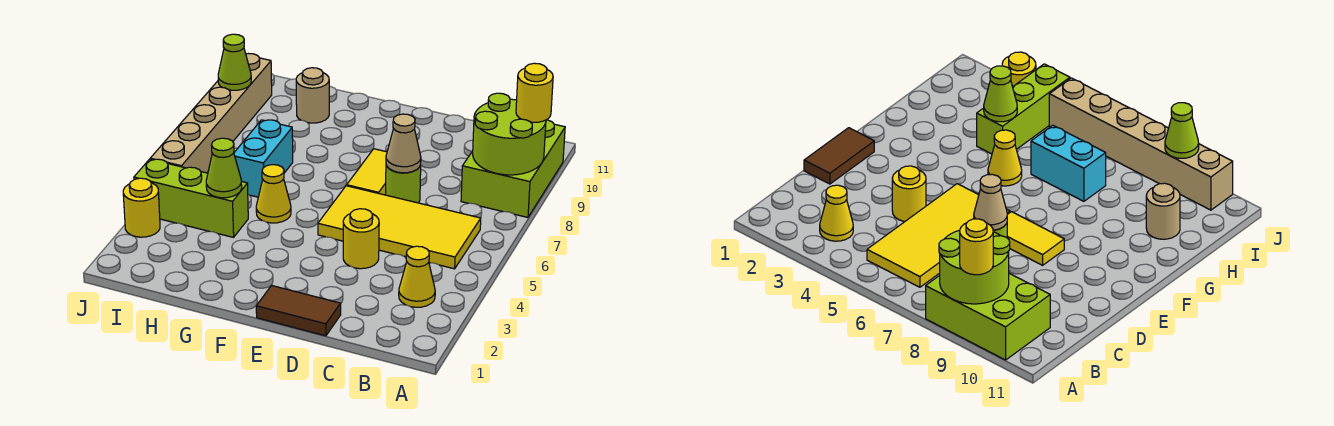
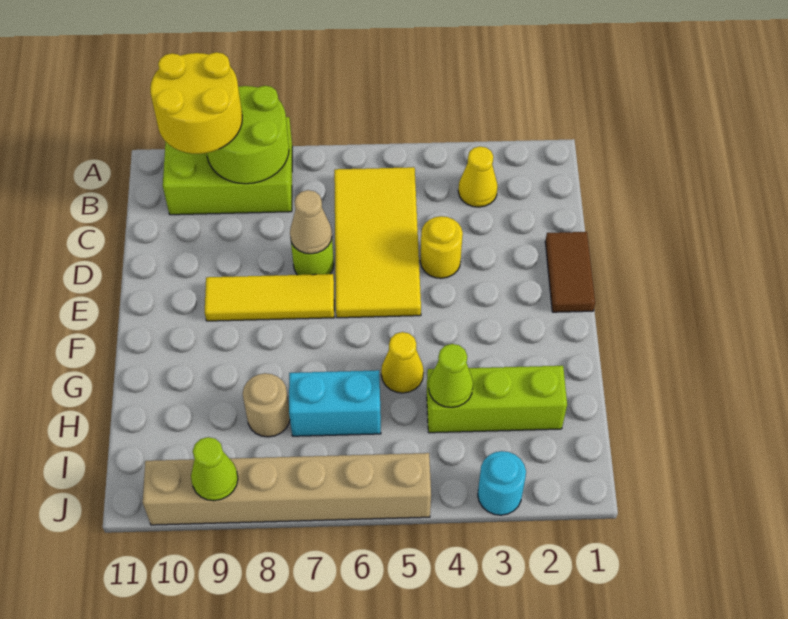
yellow round brick A9 level 3 -> yellow round brick A9:B10 level 3
yellow tile E7:E8 level 1 -> yellow tile E7:E9 level 1
lime brick H4:J4 level 1 -> lime brick H2:H4 level 1
tan round brick H10 level 1 -> tan round brick H8 level 1
yellow round brick J3 level 1 -> cyan round brick J3 level 1

